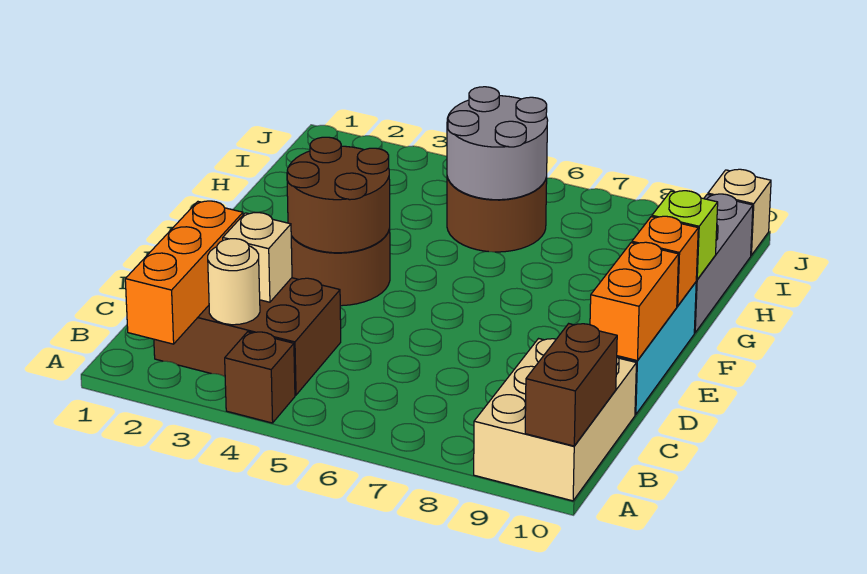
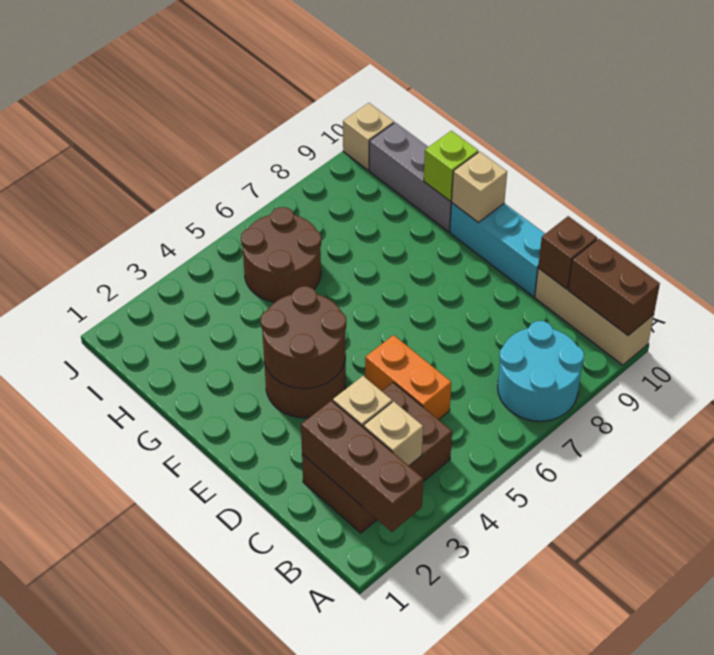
orange brick A2:C2 level 2 -> brown brick A2:C2 level 2
brown brick A4 level 1 -> brown brick C10 level 2
none -> cyan round brick A7:B8 level 1
tan brick A9:C10 level 1 -> tan brick A10:C10 level 1
tan round brick B3 level 2 -> tan brick B3 level 2
orange brick D10:E10 level 2 -> orange brick C5:D5 level 1
orange brick F10 level 2 -> tan brick F10 level 2
grey round brick H5:I6 level 2 -> none

